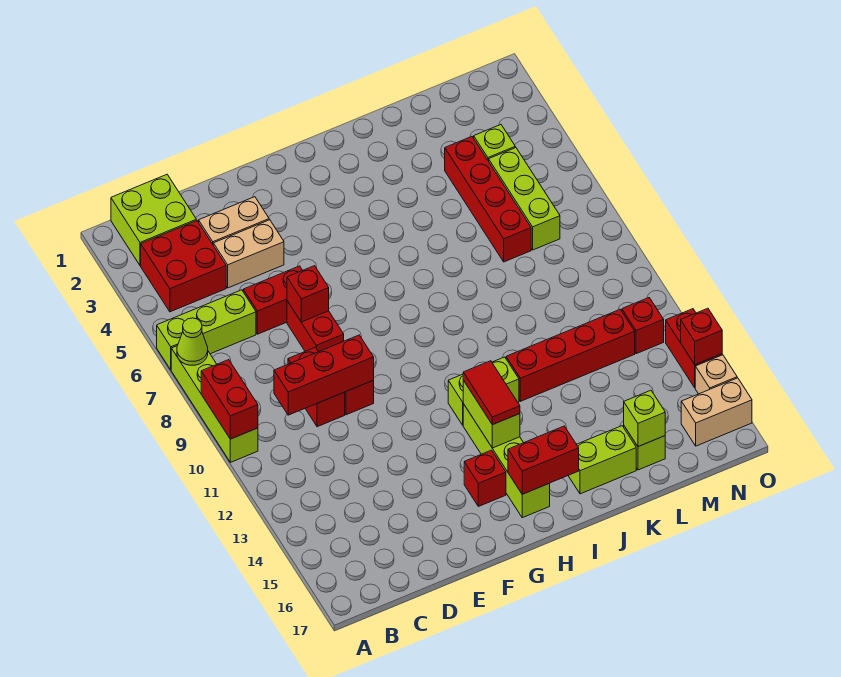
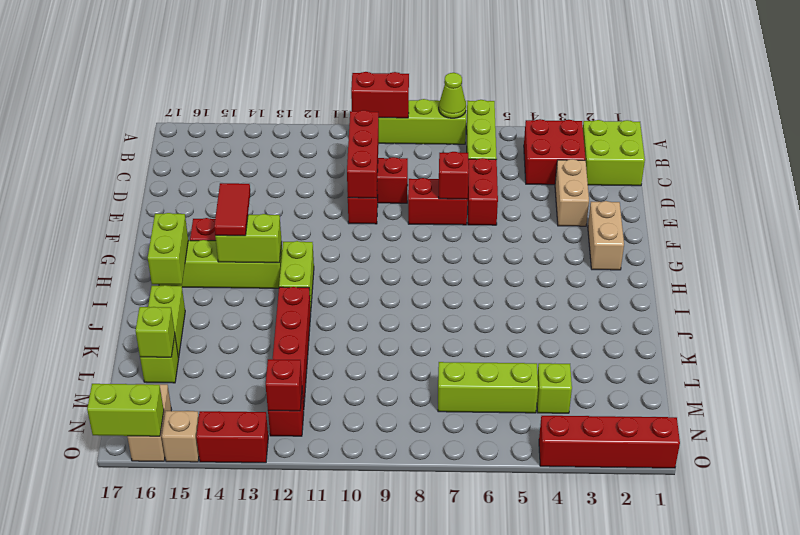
tan brick D4:E4 level 1 -> tan brick F2:G2 level 1
red tile H13:H14 level 3 -> red tile G14:H14 level 3
red brick H16:I16 level 2 -> lime brick H16:I16 level 2
red brick L4:L7 level 1 -> red brick O1:O4 level 1
red brick O14 level 2 -> red brick N12 level 2
none -> lime brick O16:O17 level 2

